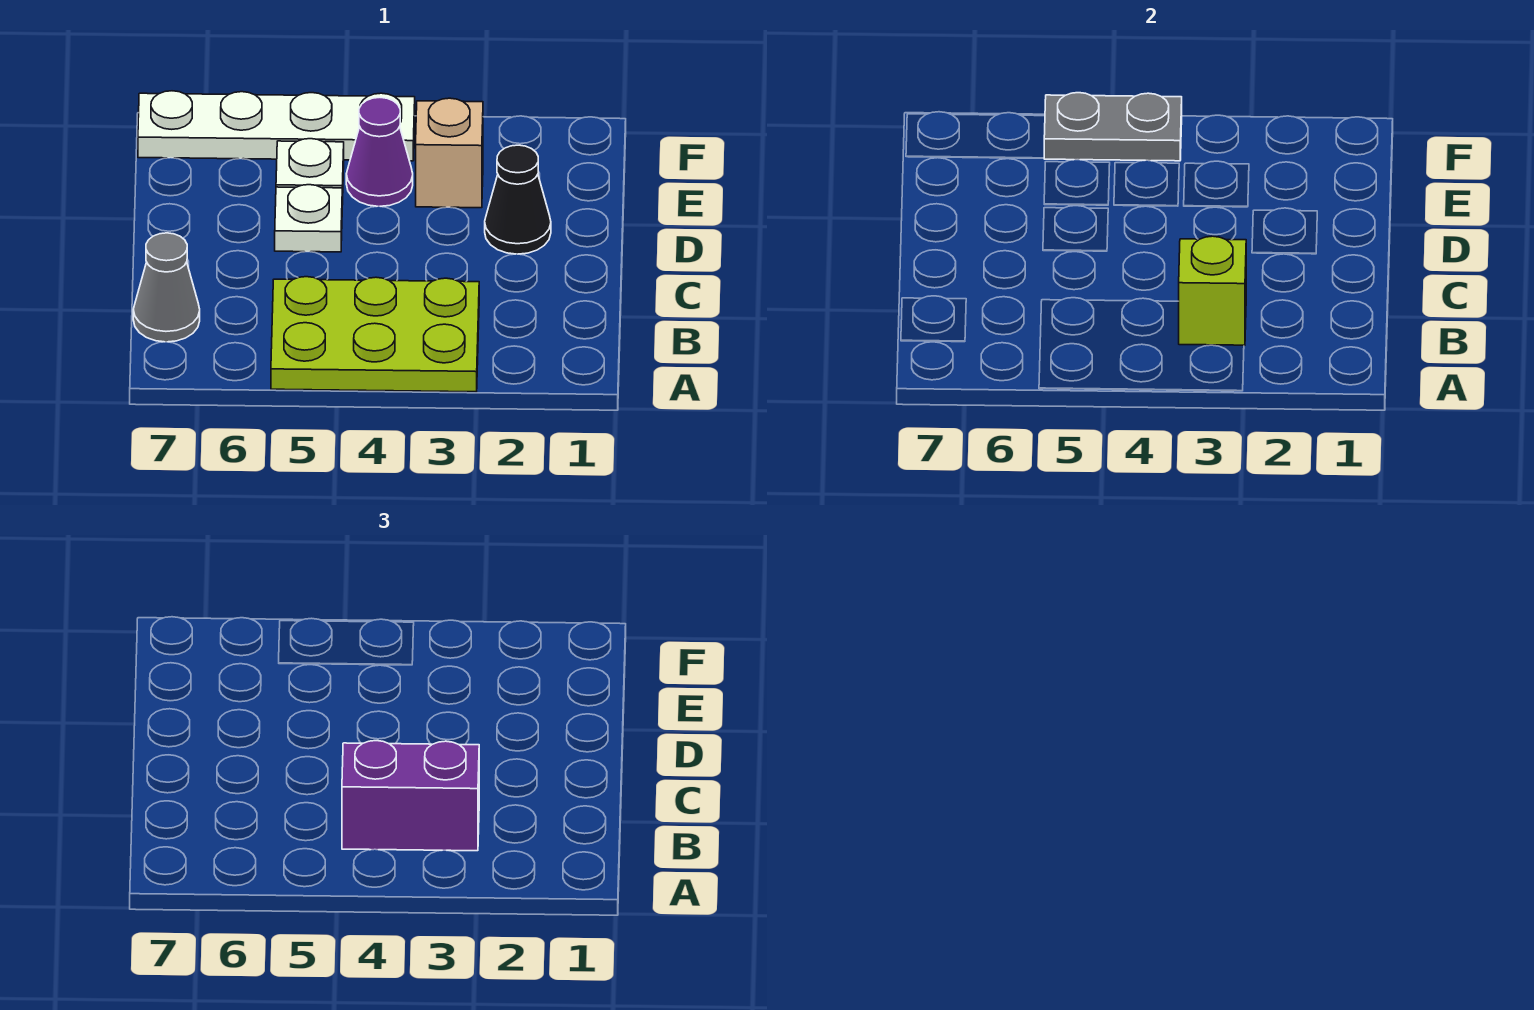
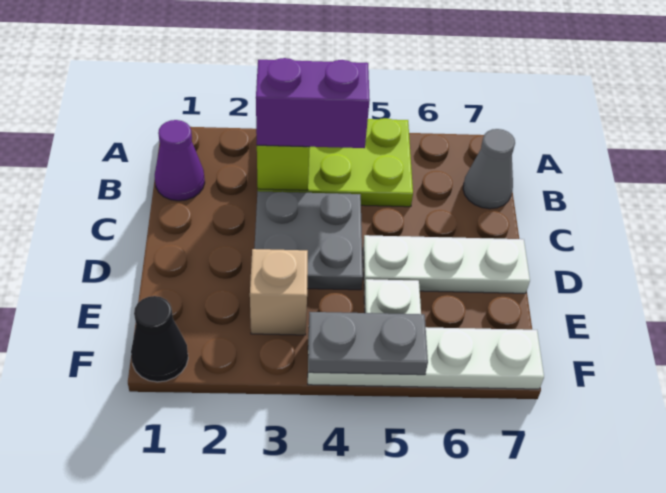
none -> grey plate C3:D4 level 1
black cone D2 level 1 -> black cone F1 level 1
white plate D5 level 1 -> white plate D5:D7 level 1
purple cone E4 level 1 -> purple cone B1 level 1

